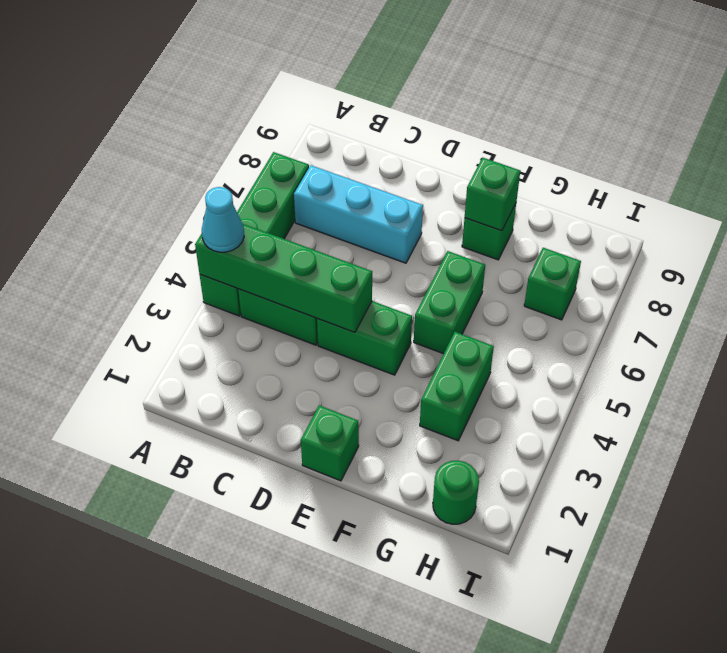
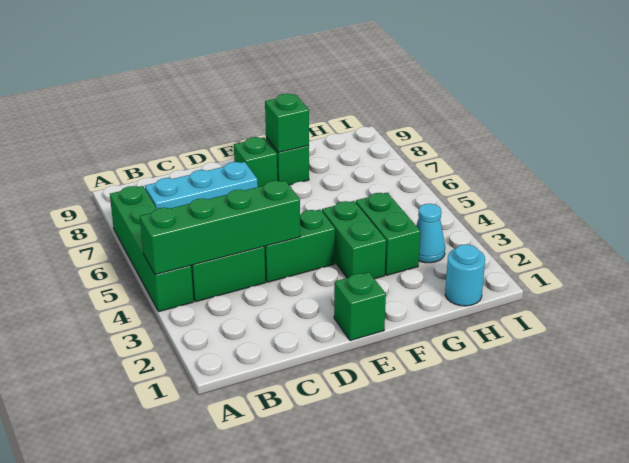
cyan cone A4 level 3 -> cyan cone H3 level 1
green brick F5:F6 level 1 -> green brick F3:F4 level 1
green round brick H1 level 1 -> cyan round brick H1 level 1
green brick H7 level 1 -> green brick E8 level 1

